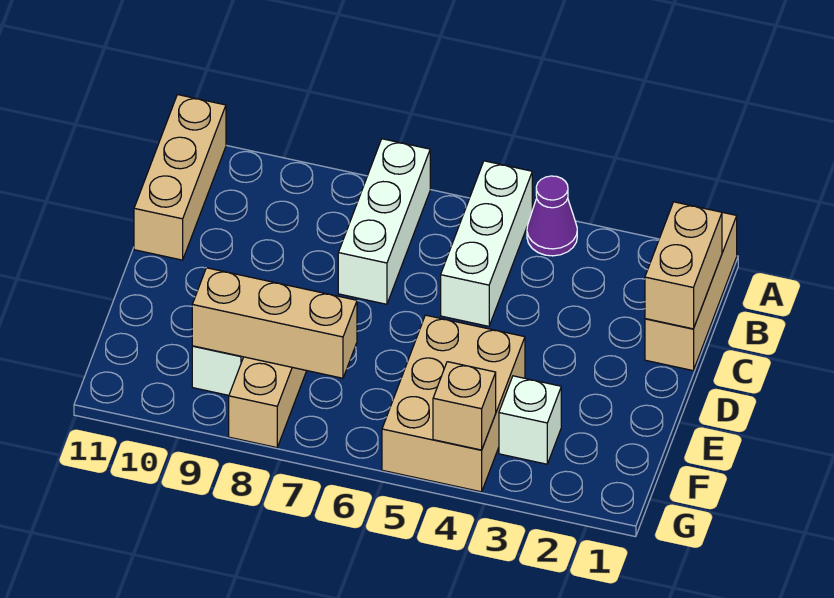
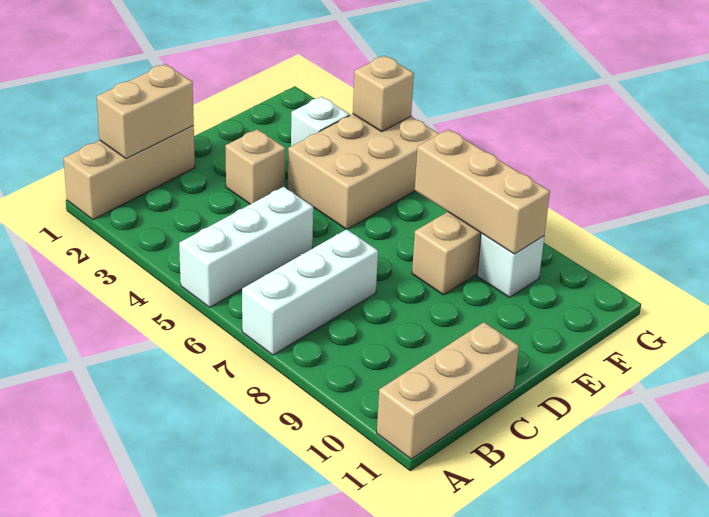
purple cone A4 level 1 -> none
none -> tan brick D3 level 1

